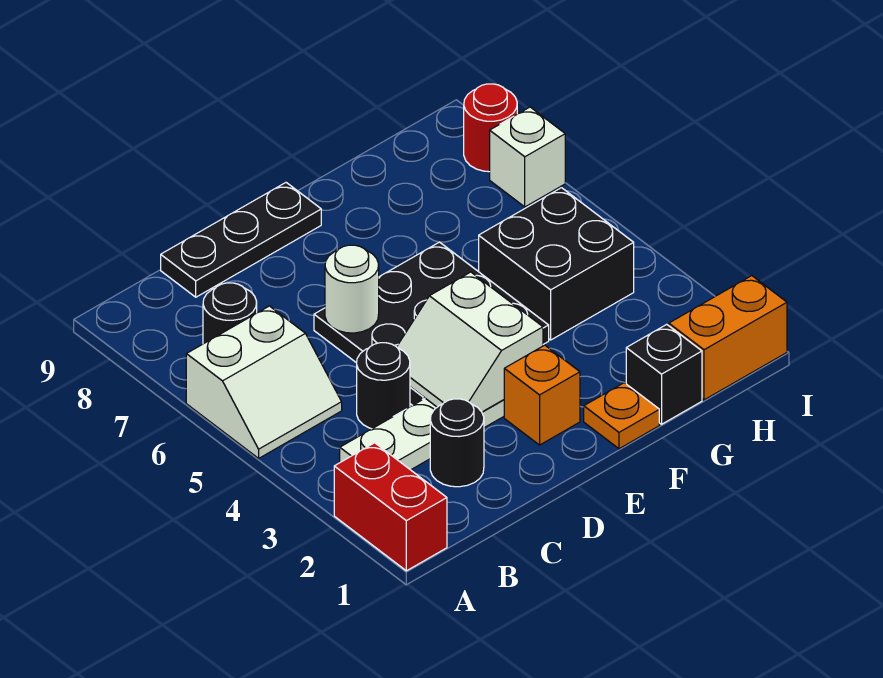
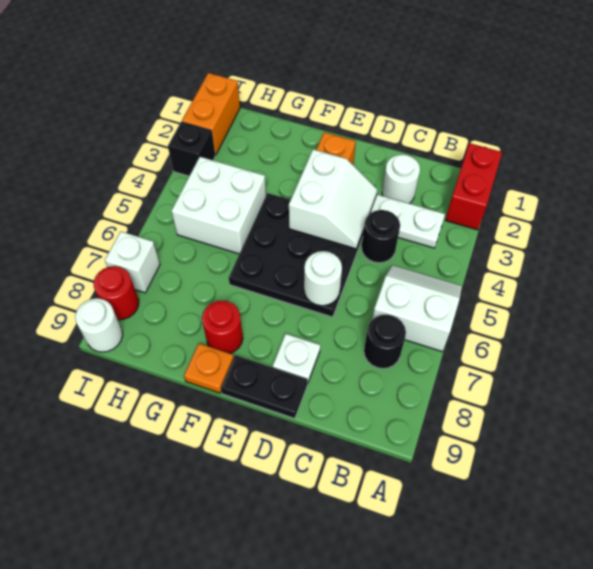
black round brick C2 level 1 -> white round brick C2 level 1
black plate C9:E9 level 1 -> black plate D9:E9 level 1
none -> white plate D8 level 1
orange plate F1 level 1 -> orange plate F9 level 1
none -> red round brick F8 level 1
black brick G1 level 1 -> black brick I3 level 1
black brick G4:H5 level 1 -> white brick G4:H5 level 1
orange brick H1:I1 level 1 -> orange brick I1:I2 level 1
none -> white round brick I9 level 1

